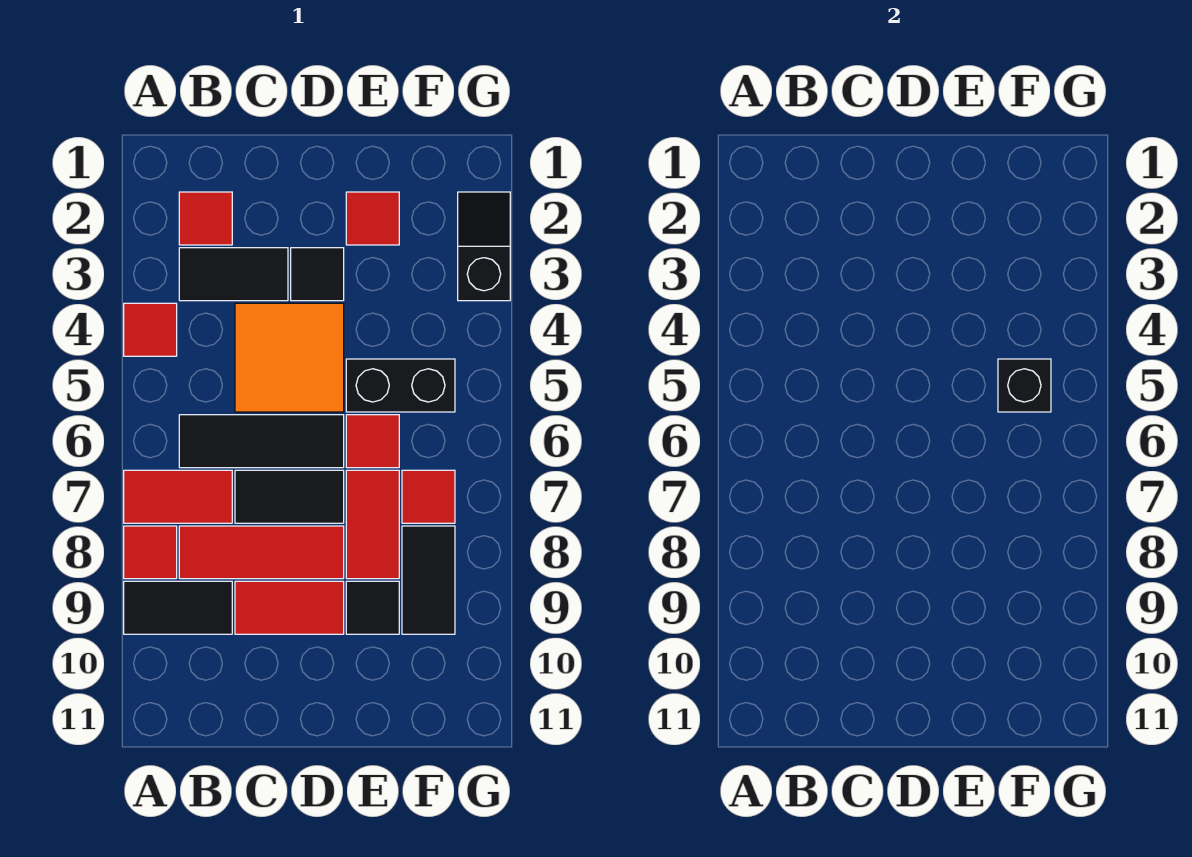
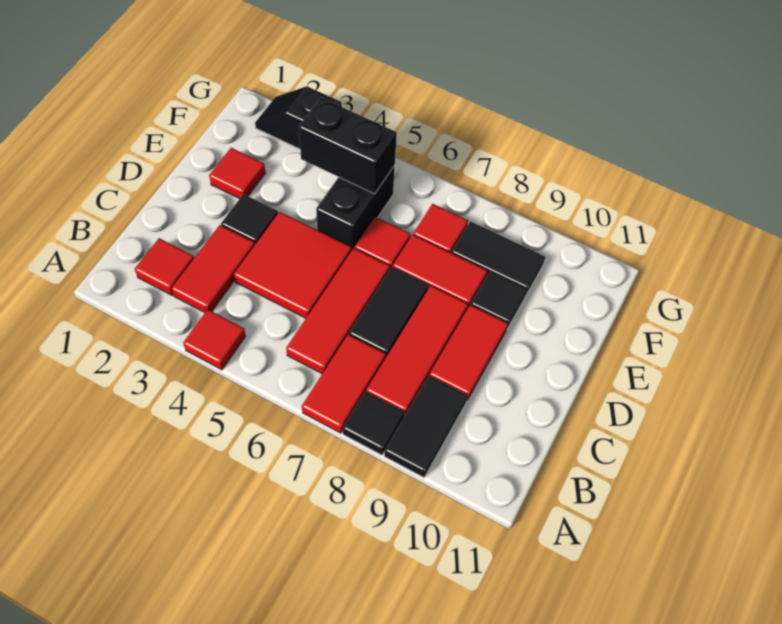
red tile A8 level 1 -> black tile A8 level 1
black tile B3:C3 level 1 -> red tile B3:C3 level 1
black tile B6:D6 level 1 -> red tile B6:D6 level 1
orange tile C4:D5 level 1 -> red tile C4:D5 level 1
black brick F5 level 2 -> black brick F4:F5 level 2

